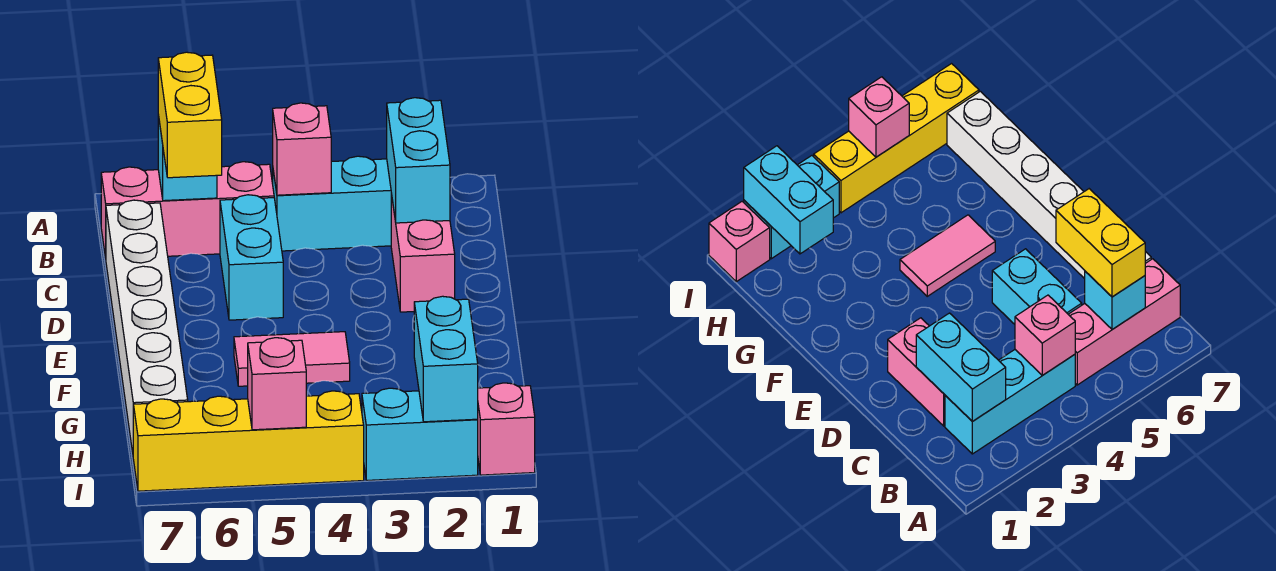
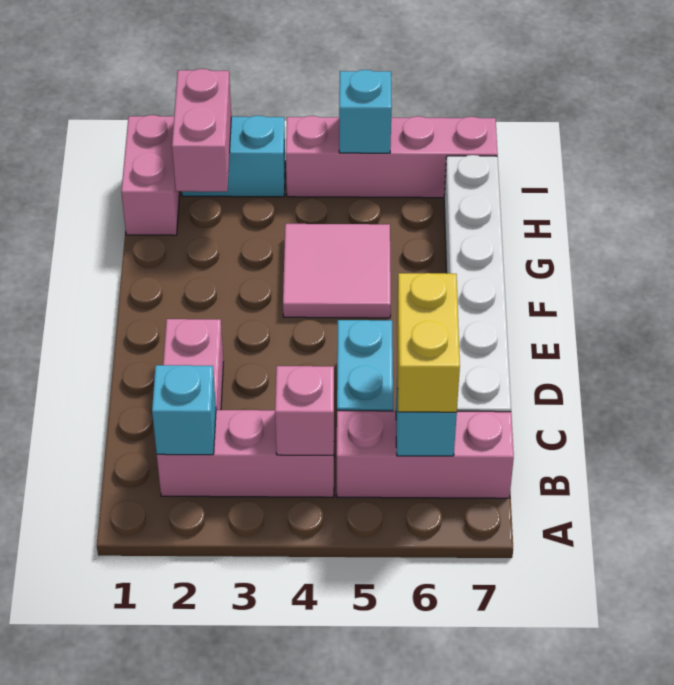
cyan brick B2:B4 level 1 -> pink brick B2:B4 level 1
cyan brick B2:C2 level 2 -> cyan brick B2 level 2
pink tile F4:F5 level 1 -> pink tile F4:G5 level 1
cyan brick H2:I2 level 2 -> pink brick H2:I2 level 2
pink brick I1 level 1 -> pink brick H1:I1 level 1
yellow brick I4:I7 level 1 -> pink brick I4:I7 level 1
pink brick I5 level 2 -> cyan brick I5 level 2

